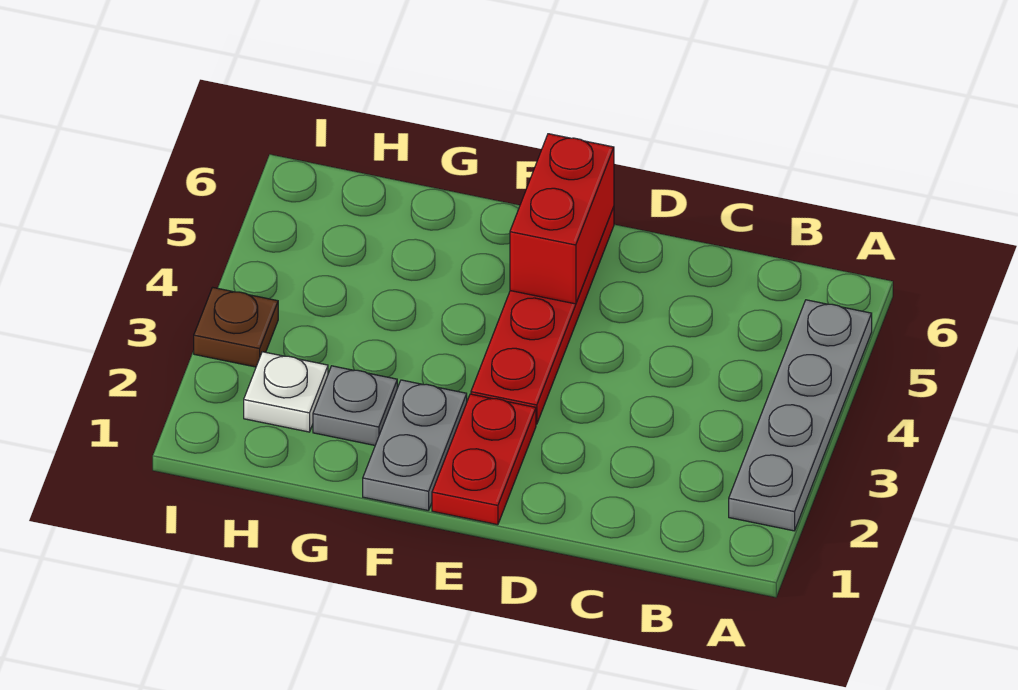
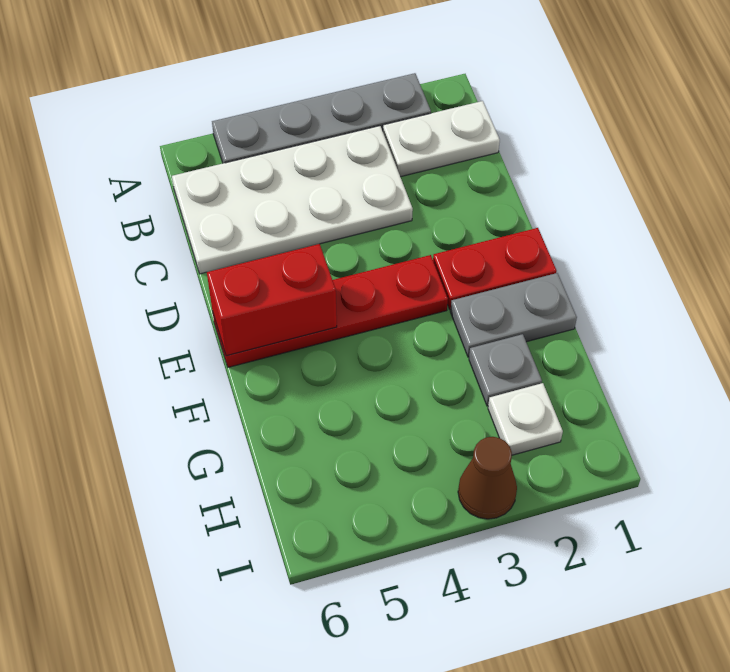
none -> white plate B1:B2 level 1
none -> white plate B3:C6 level 1
brown plate I3 level 1 -> brown cone I3 level 1

